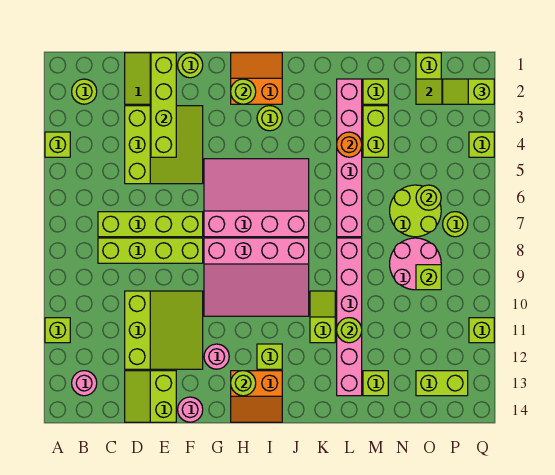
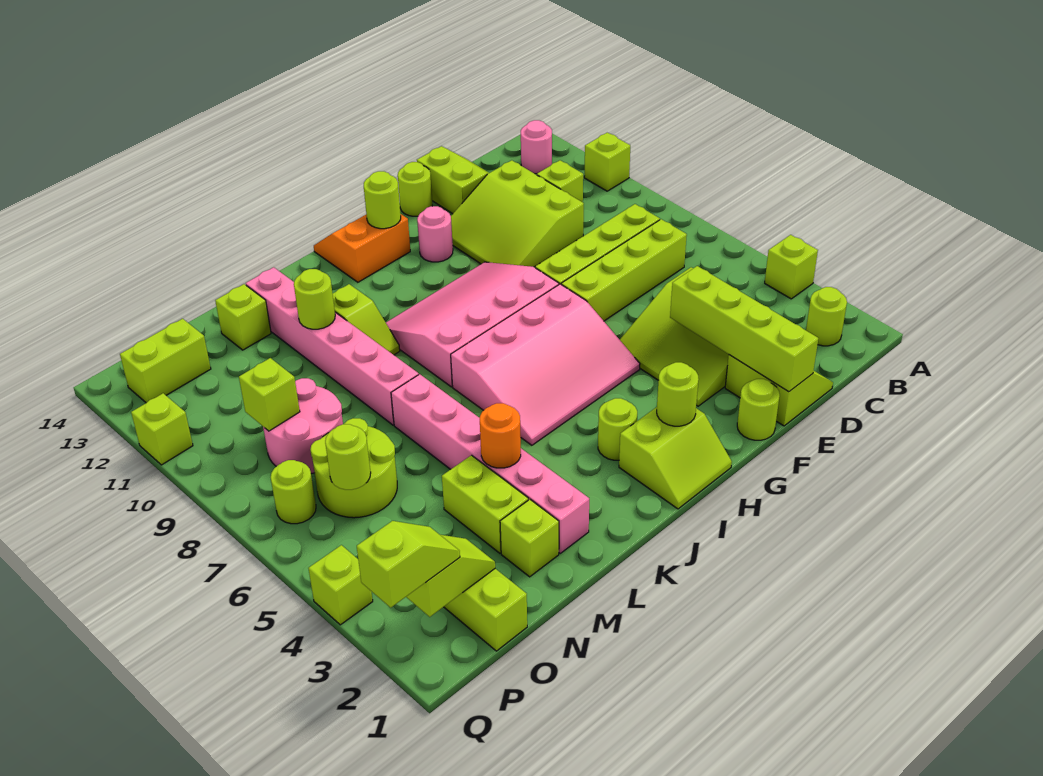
pink round brick F14 level 1 -> lime round brick F14 level 1
orange slope H1:I2 level 1 top 2 -> lime slope H1:I2 level 1 top 2
lime brick I12 level 1 -> lime brick C11 level 1

